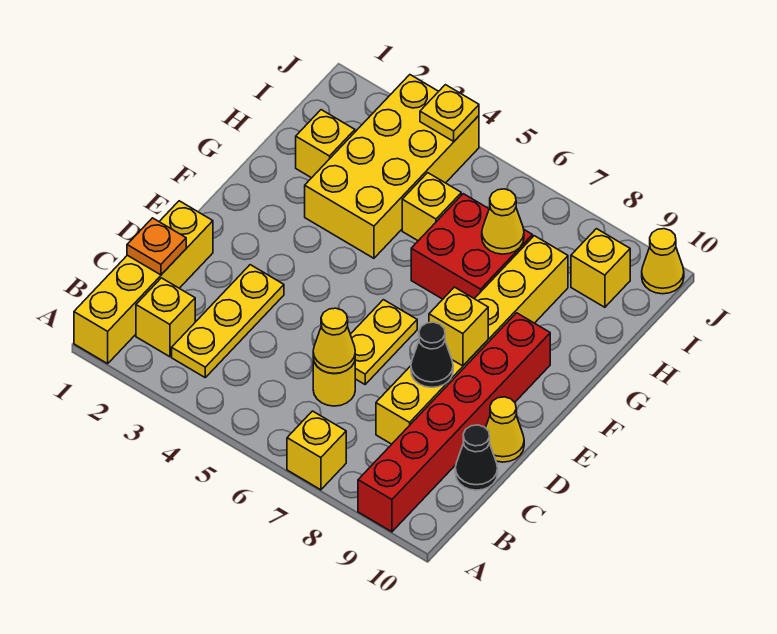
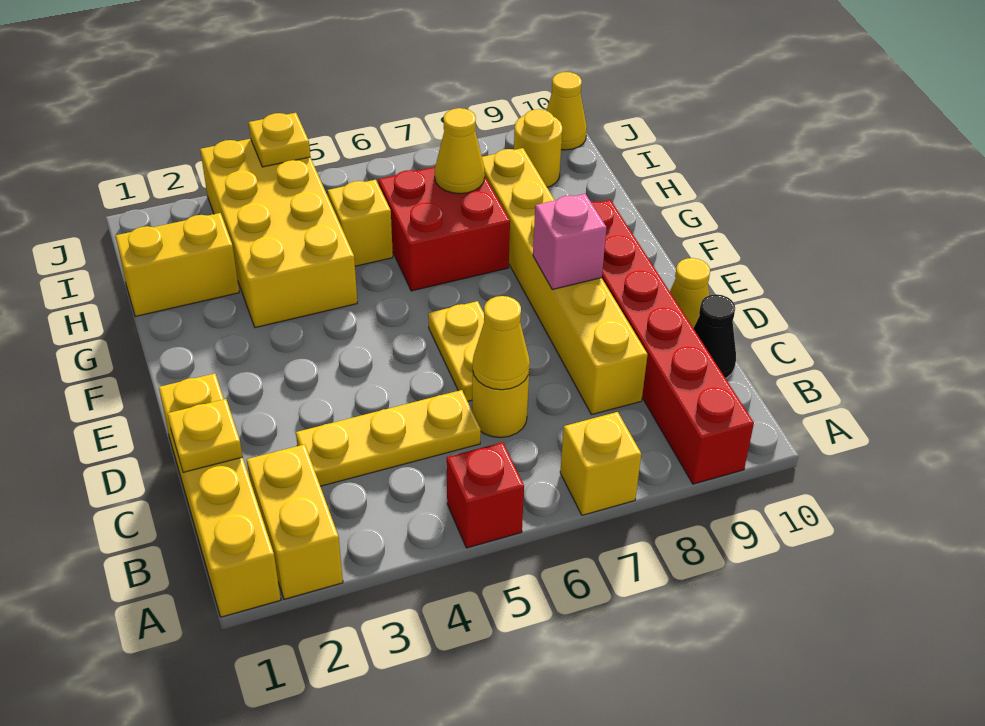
none -> red brick A5 level 1
yellow brick B2 level 1 -> yellow brick A2:B2 level 1
yellow plate B3:D3 level 1 -> yellow plate C3:C5 level 1
orange plate C1 level 2 -> yellow plate C1 level 2
black cone D8 level 2 -> none
yellow brick E8 level 2 -> pink brick E8 level 2
yellow brick H2 level 1 -> yellow brick H1:H2 level 1
yellow brick I9 level 1 -> yellow round brick I9 level 1

